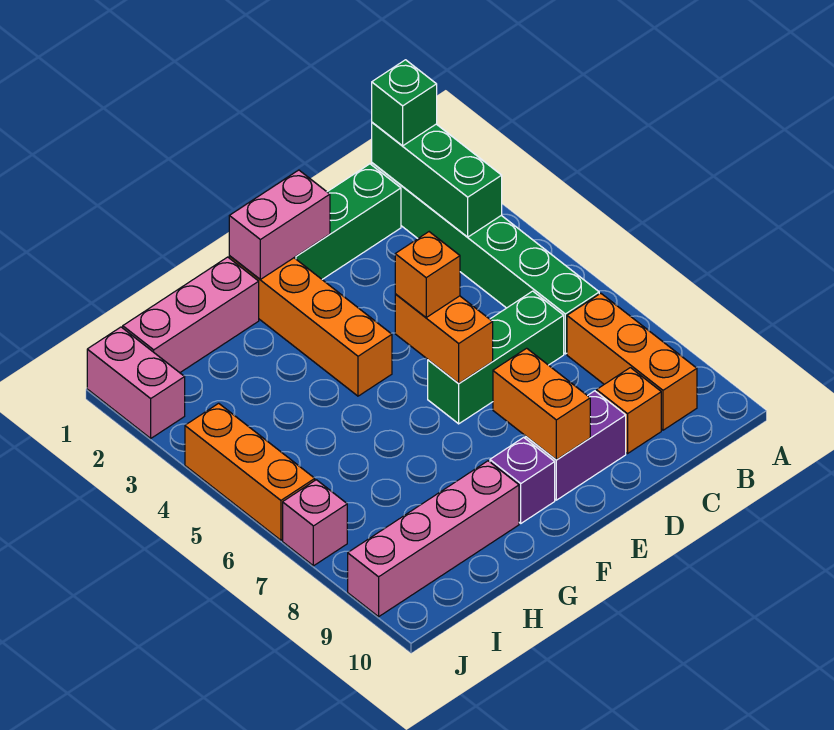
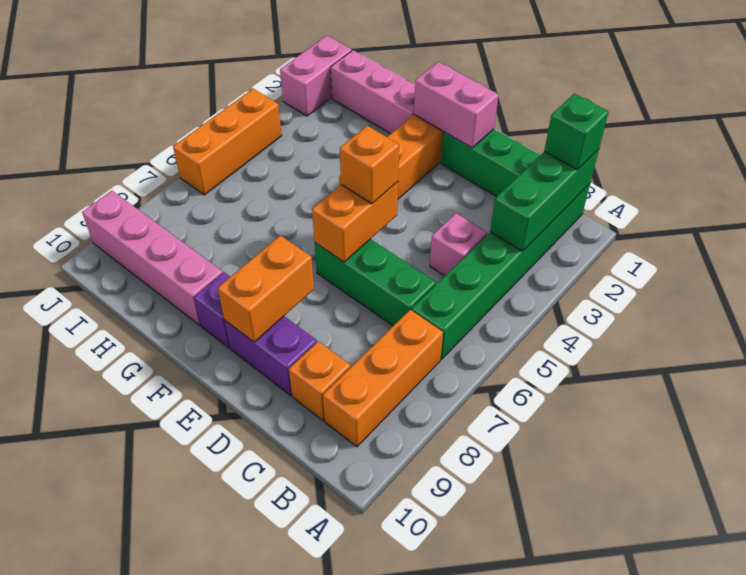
pink brick J7 level 1 -> pink brick C4 level 1

